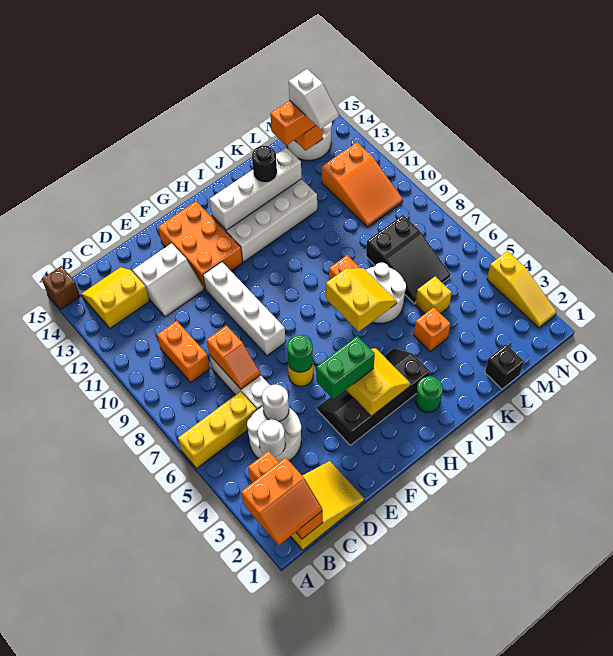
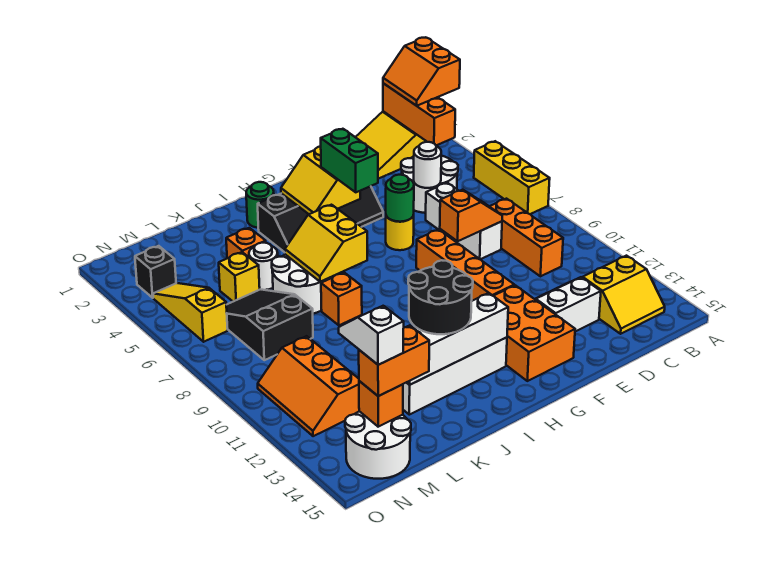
orange slope A1:B2 level 3 top 2 -> orange slope A1:B2 level 3 top A
yellow brick A6:C6 level 1 -> yellow brick A5:A7 level 1
brown brick A15 level 1 -> none
white round brick C4 level 2 -> white round brick K5 level 1
orange brick C9:C10 level 1 -> orange brick C8:C10 level 1
orange slope D7:D8 level 2 top 8 -> orange slope D8:E8 level 2 top E
green brick F4:G4 level 3 -> green brick G4:G5 level 3
white brick F8:F11 level 1 -> orange brick F8:F11 level 1
black round brick J13 level 3 -> black round brick I12:J13 level 3
black brick L1 level 1 -> black brick N3 level 1
orange slope M10:N12 level 1 top 12 -> orange slope M10:N12 level 1 top M
yellow slope O2:O4 level 1 top 4 -> yellow slope N4:N6 level 1 top 6

